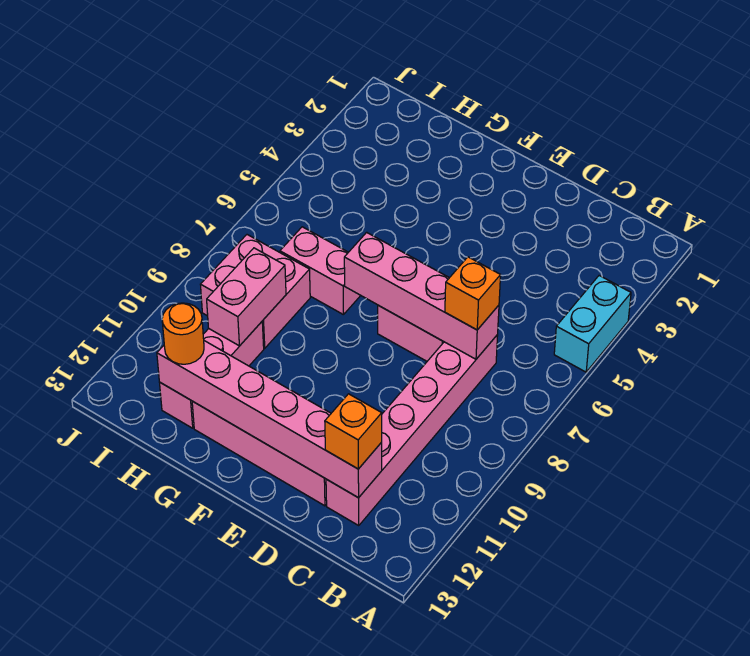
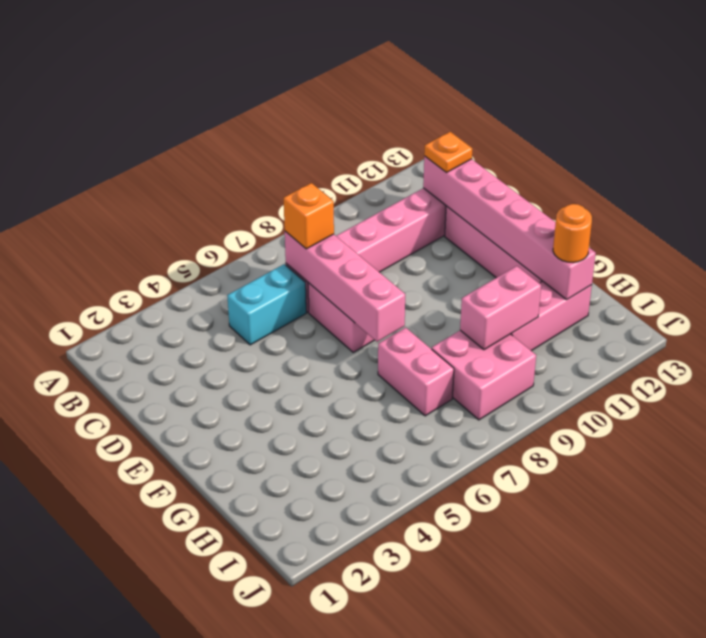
cyan brick A4:A5 level 1 -> cyan brick C5:C6 level 1
orange brick C12 level 3 -> orange plate C12 level 3

